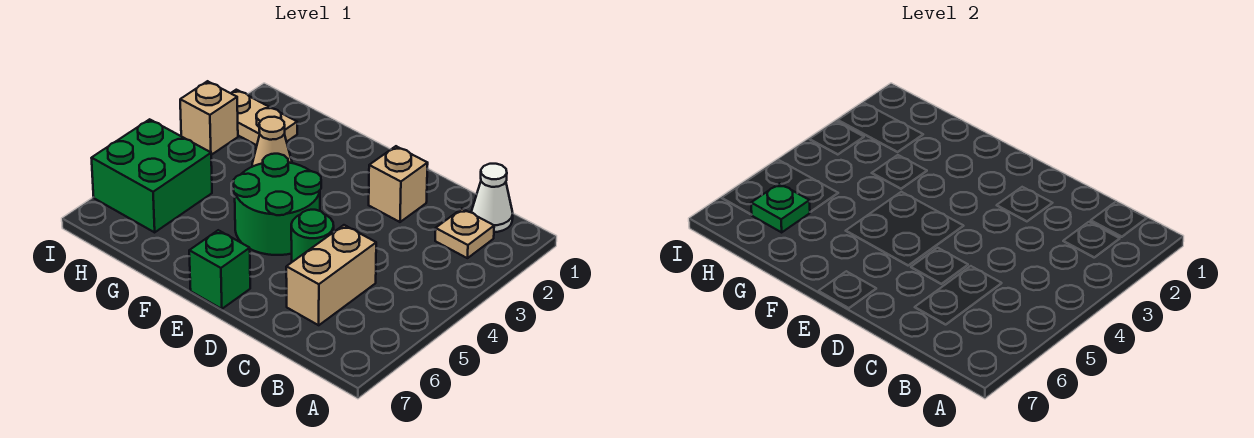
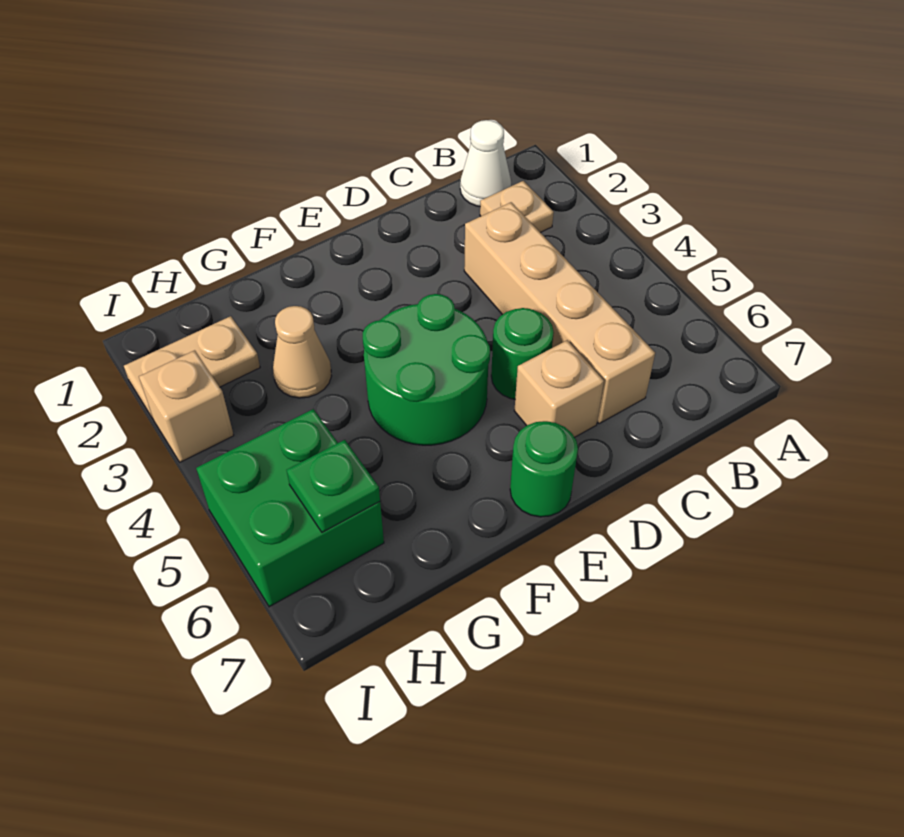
tan brick C5:C6 level 1 -> tan brick C3:C6 level 1
tan brick D2 level 1 -> tan brick D6 level 1
green brick E7 level 1 -> green round brick E7 level 1

